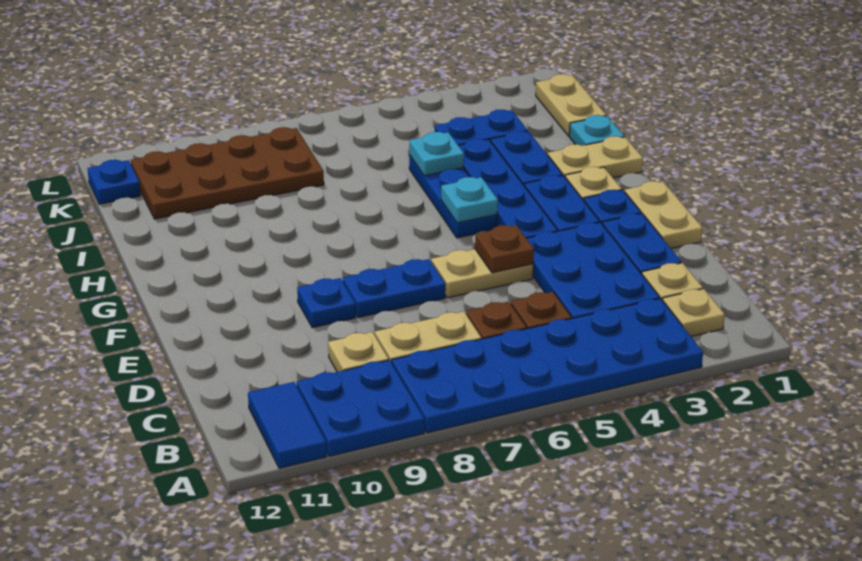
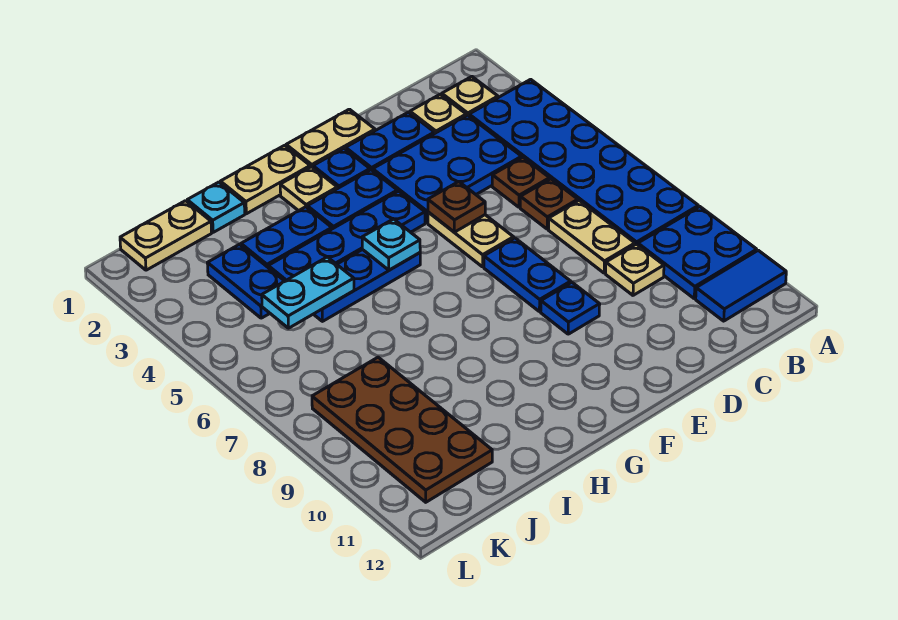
tan plate H1:H2 level 1 -> tan plate G1:H1 level 1
cyan plate I5 level 2 -> cyan plate I5:J5 level 2
blue plate K12 level 1 -> none

